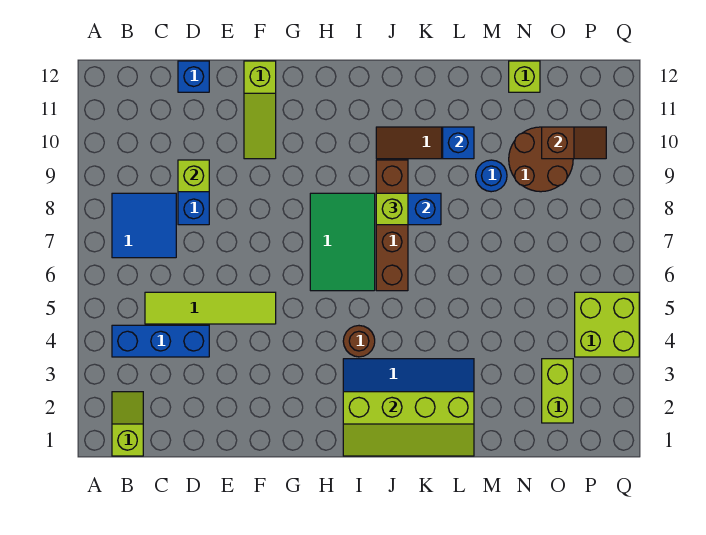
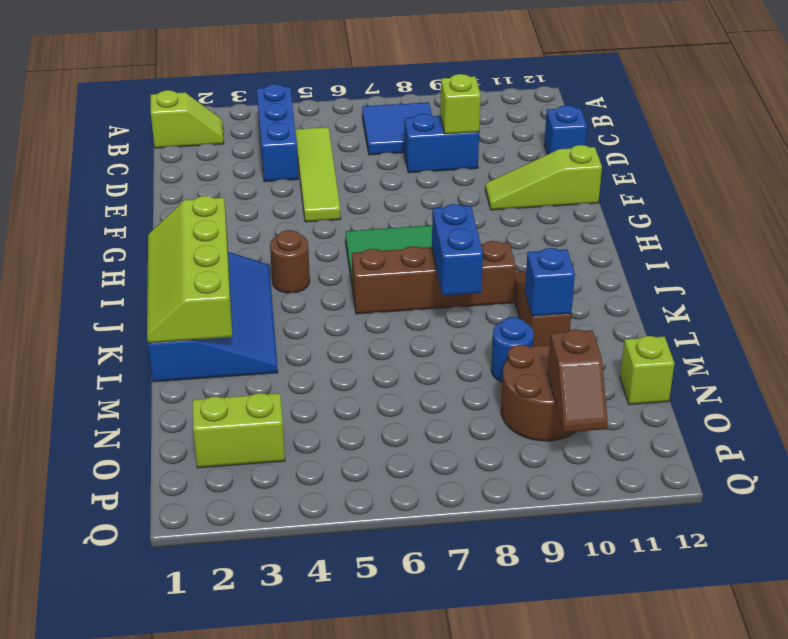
lime brick J8 level 3 -> none
lime brick P4:Q5 level 1 -> none

